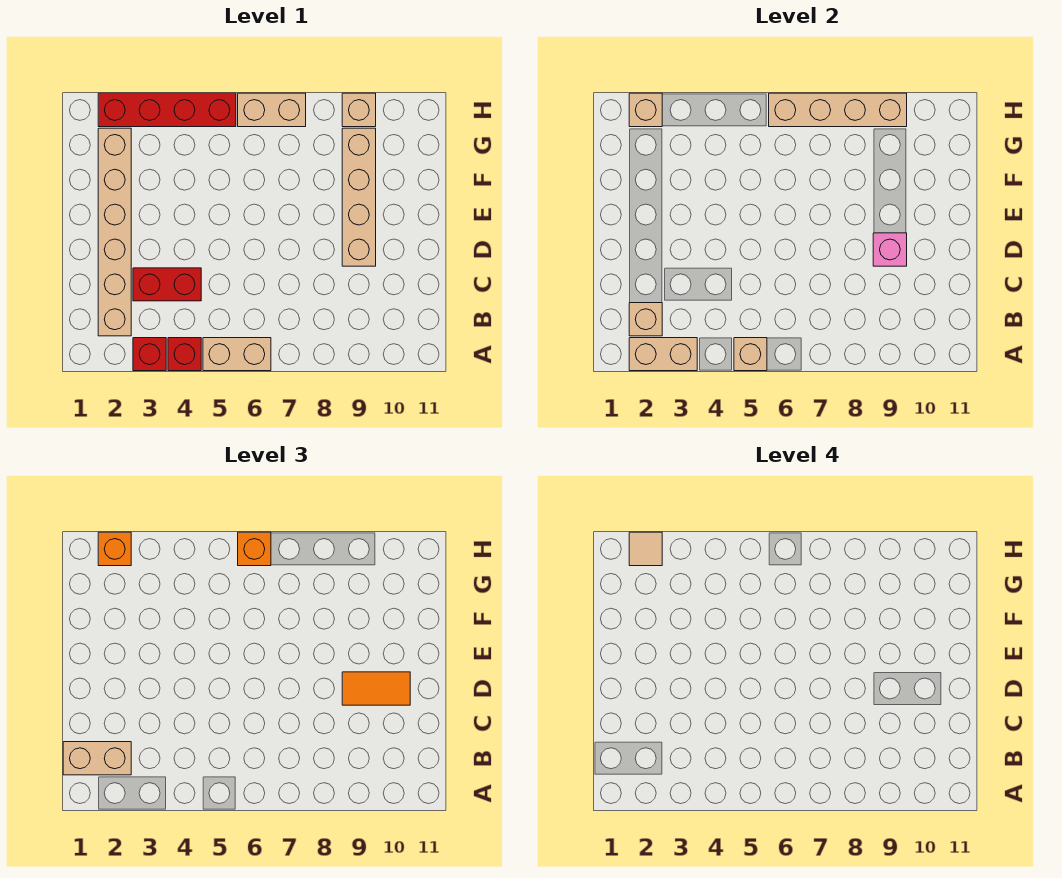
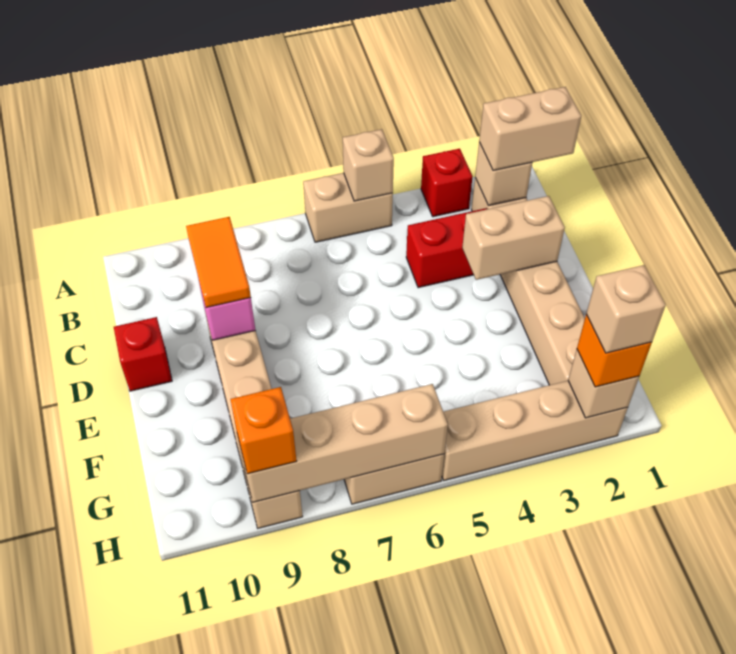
tan brick A2:A3 level 2 -> tan brick D2:D3 level 2
red brick A4 level 1 -> red brick D11 level 1
orange tile D9:D10 level 3 -> orange tile C9:D9 level 3
red brick H2:H5 level 1 -> tan brick H2:H5 level 1
tan tile H2 level 4 -> tan brick H2 level 4
orange brick H6 level 3 -> orange brick H9 level 3

